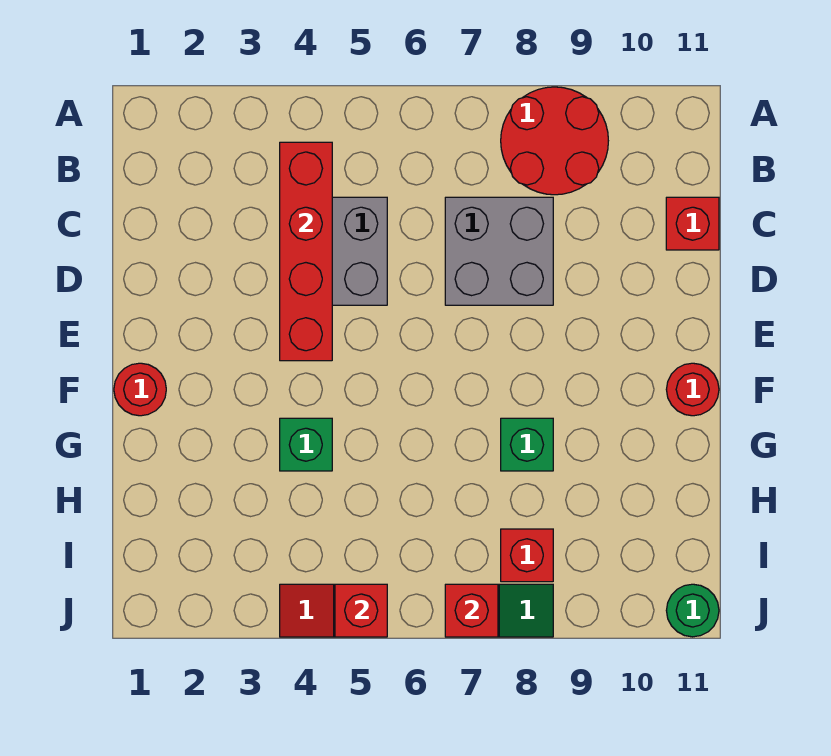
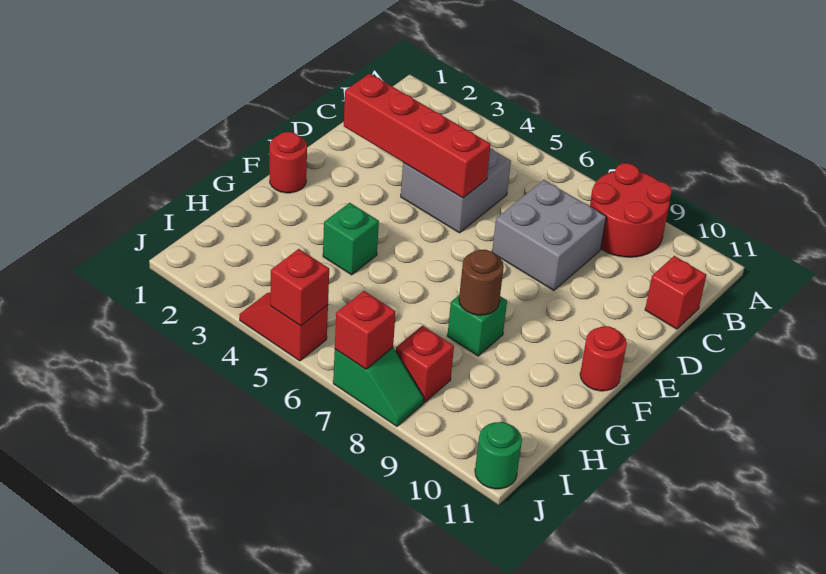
red brick B4:E4 level 2 -> red brick D2:D5 level 2
none -> brown round brick G8 level 2

